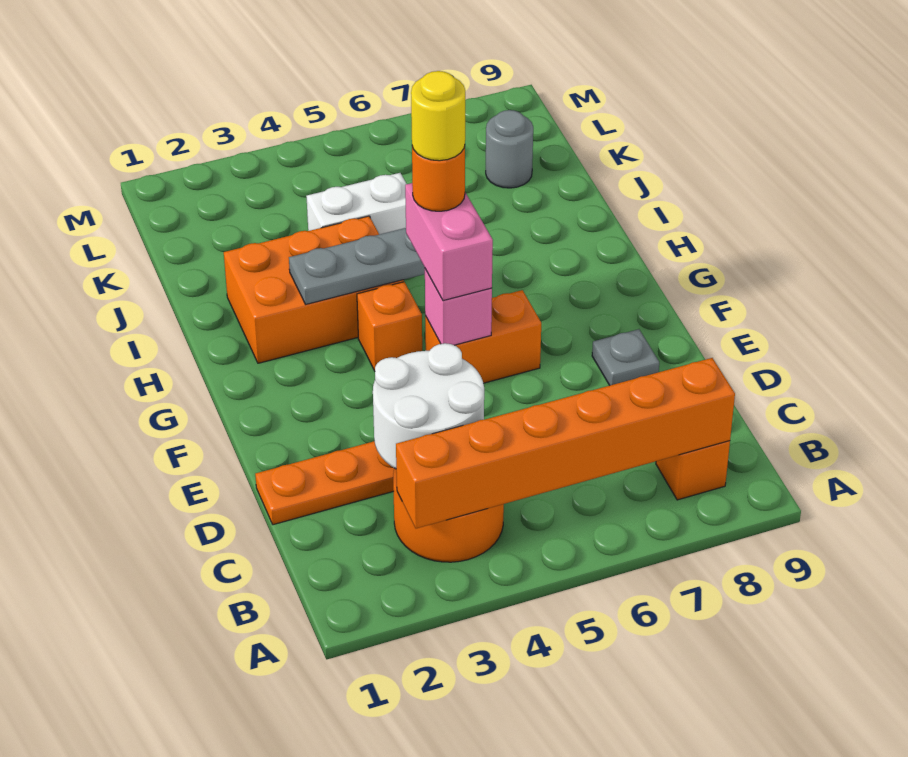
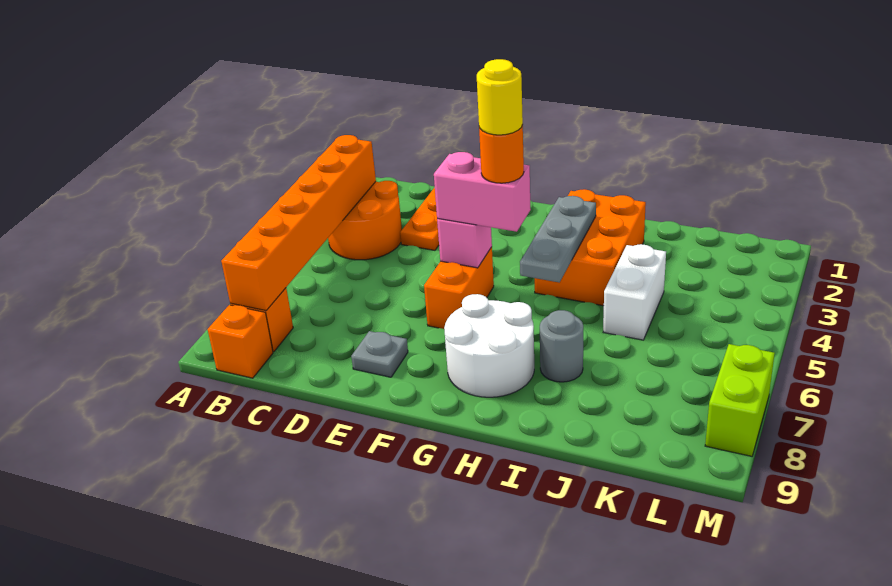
white round brick C3:D4 level 2 -> white round brick G7:H8 level 1
orange brick G4 level 1 -> orange brick B9 level 1
grey round brick K8 level 1 -> grey round brick I7 level 1
none -> lime brick M7:M8 level 1

